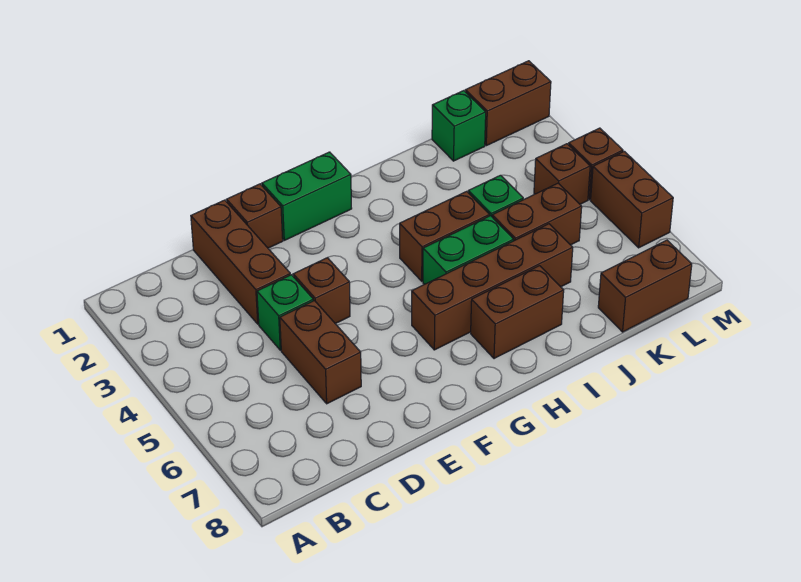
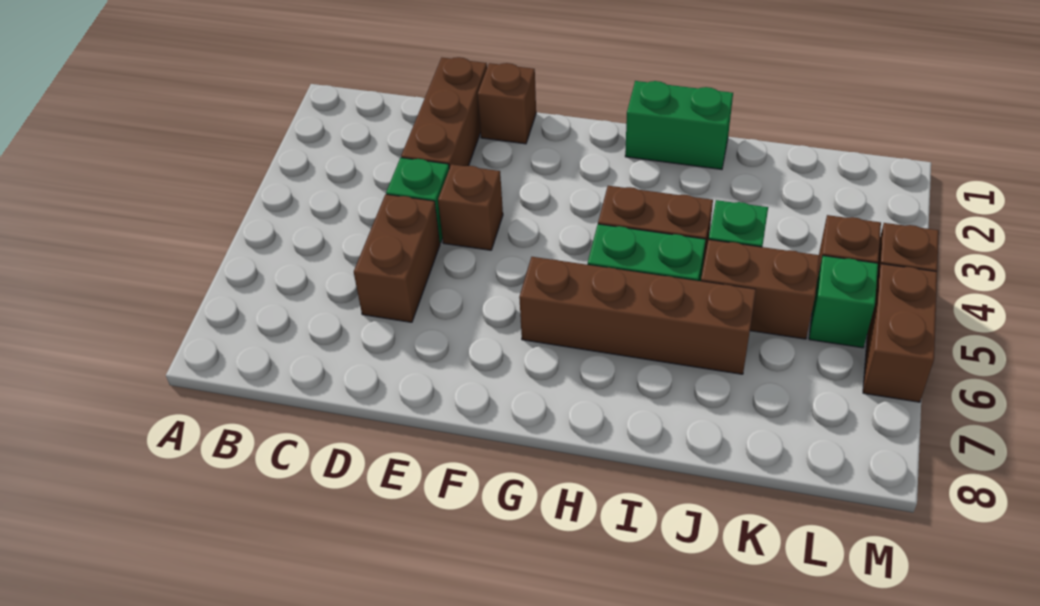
green brick F1:G1 level 1 -> green brick H1:I1 level 1
brown brick H7:I7 level 1 -> none
green brick K1 level 1 -> green brick L5 level 1
brown brick K8:L8 level 1 -> none
brown brick L1:M1 level 1 -> none

